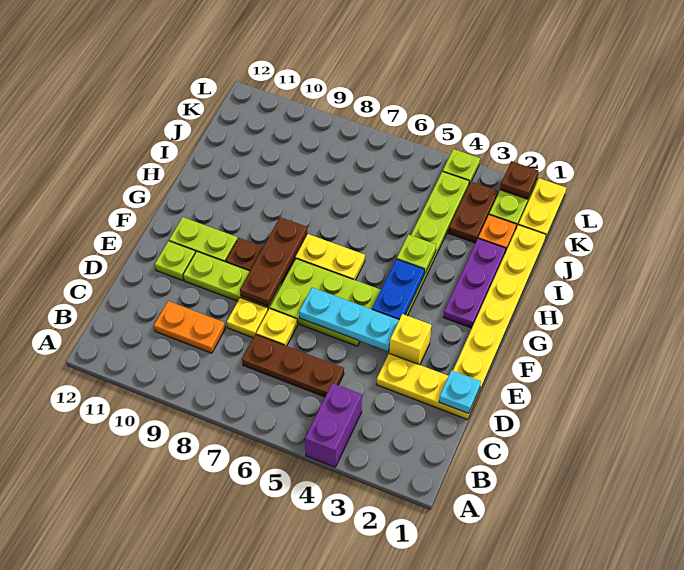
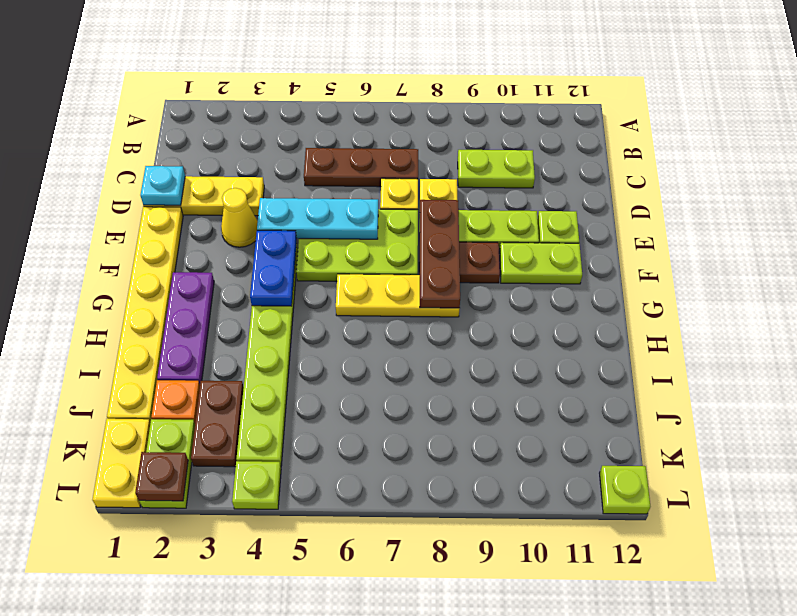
purple brick A4:B4 level 1 -> none
orange plate C9:C10 level 1 -> lime plate C9:C10 level 1
yellow brick E3 level 1 -> yellow cone E3 level 1
lime plate H4 level 2 -> lime plate L12 level 1

